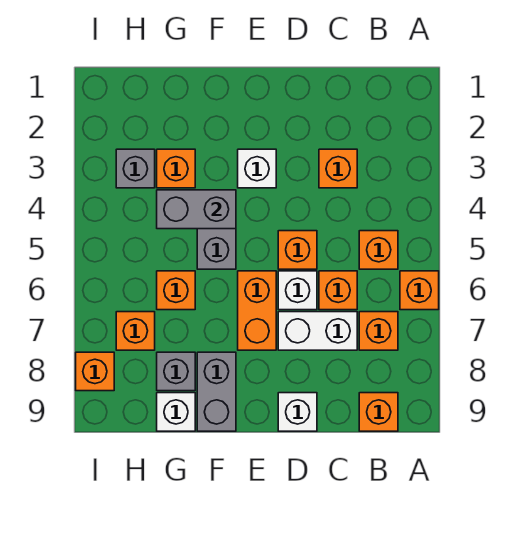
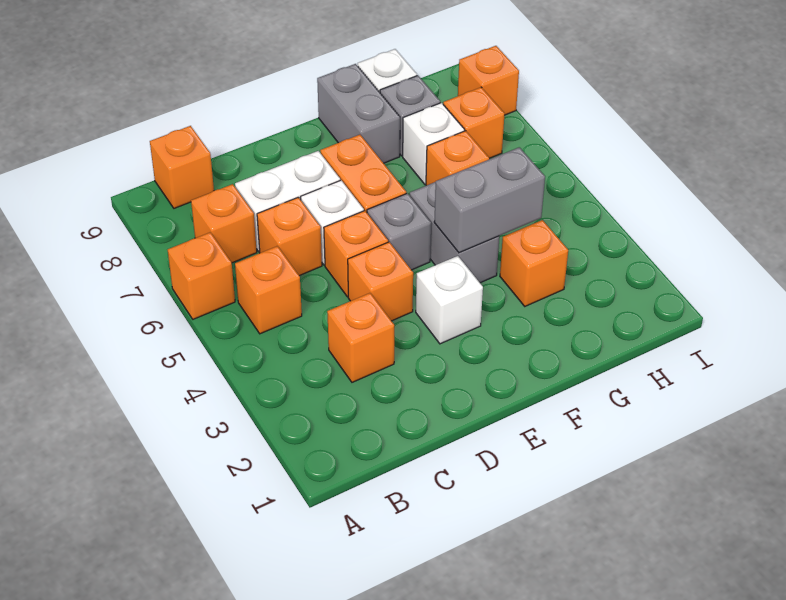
none -> orange brick D4 level 1
white brick D9 level 1 -> white brick G7 level 1
grey brick H3 level 1 -> grey brick E5 level 1

